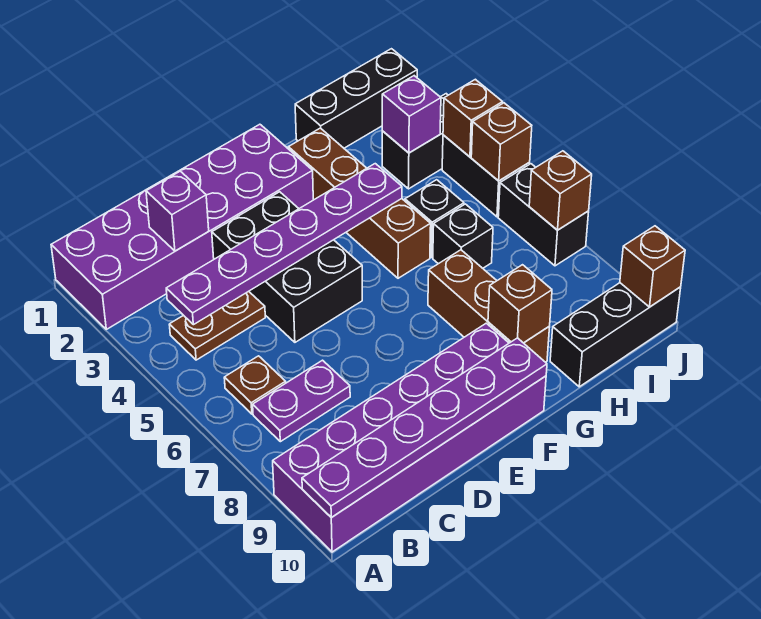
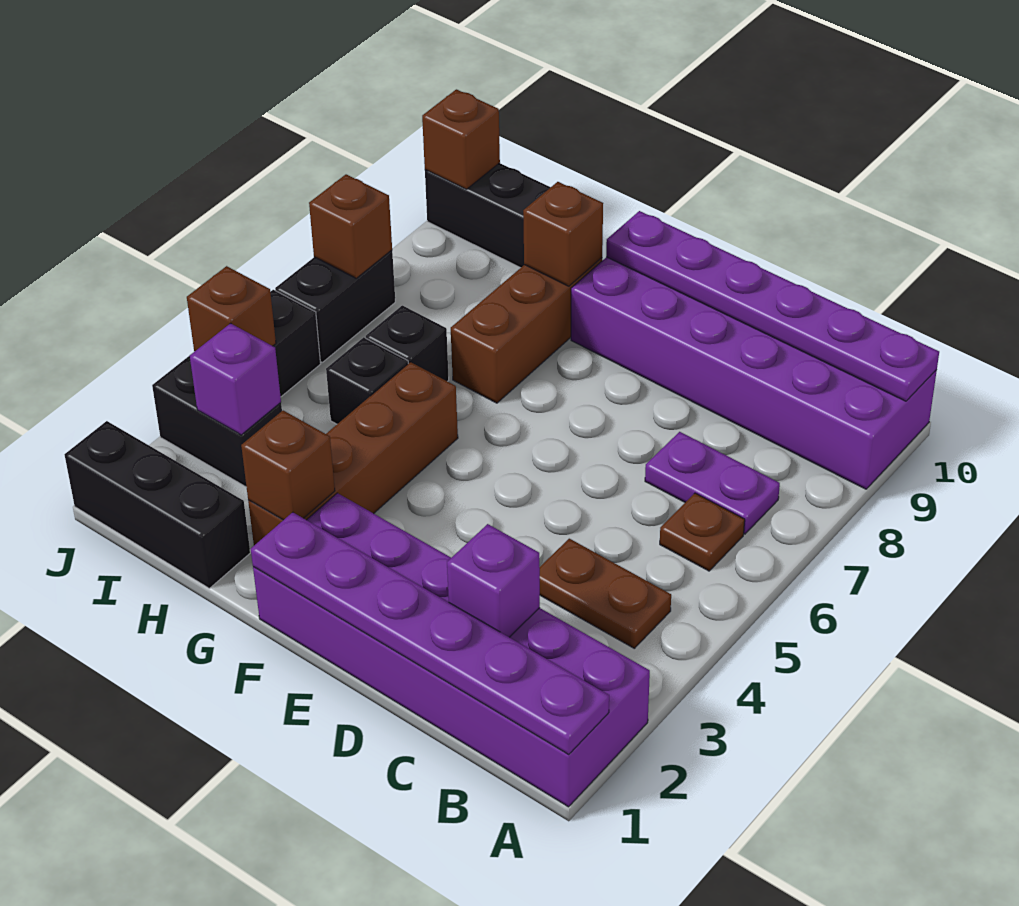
purple plate B4:G4 level 2 -> purple plate A1:F1 level 2
black brick D3:E5 level 1 -> none
brown brick J5 level 2 -> brown brick G2 level 2

